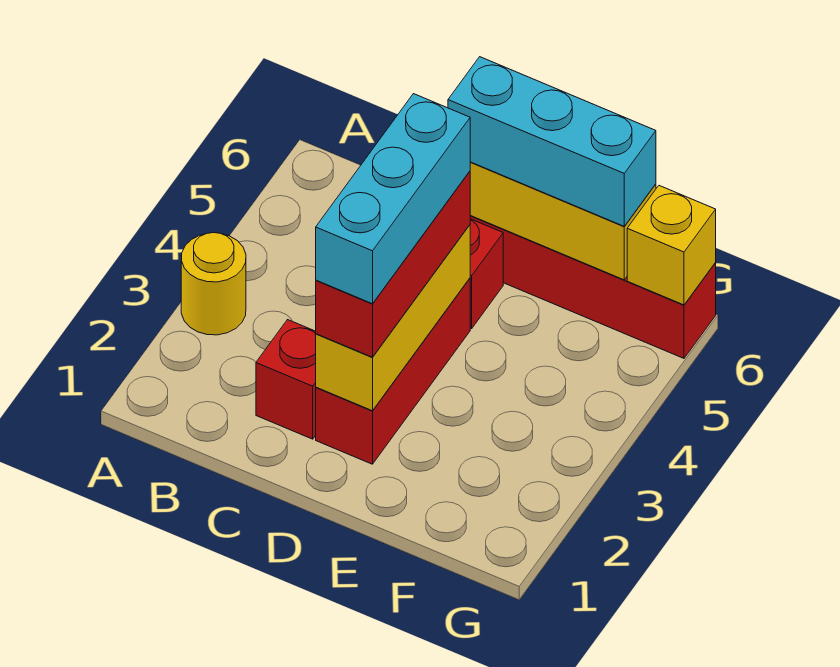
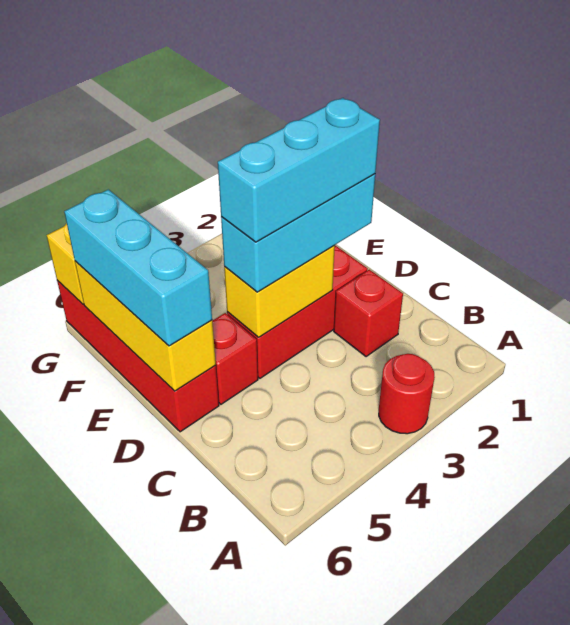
yellow round brick A3 level 1 -> red round brick A3 level 1
yellow brick D2:D4 level 2 -> yellow brick D3:D4 level 2
red brick D2:D4 level 3 -> cyan brick D2:D4 level 3

